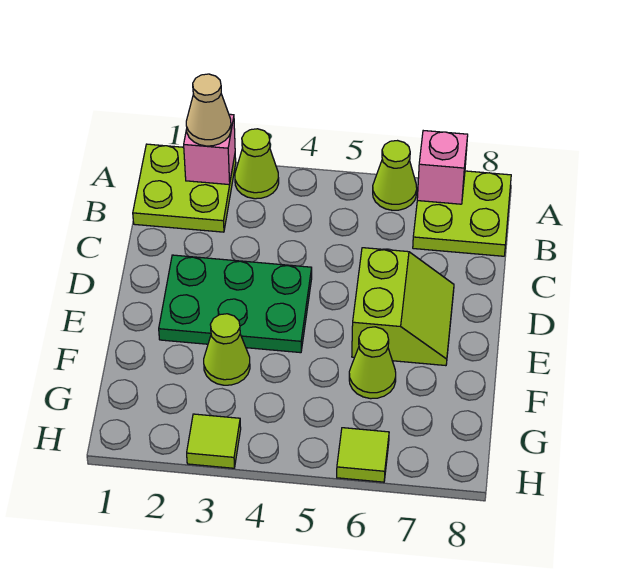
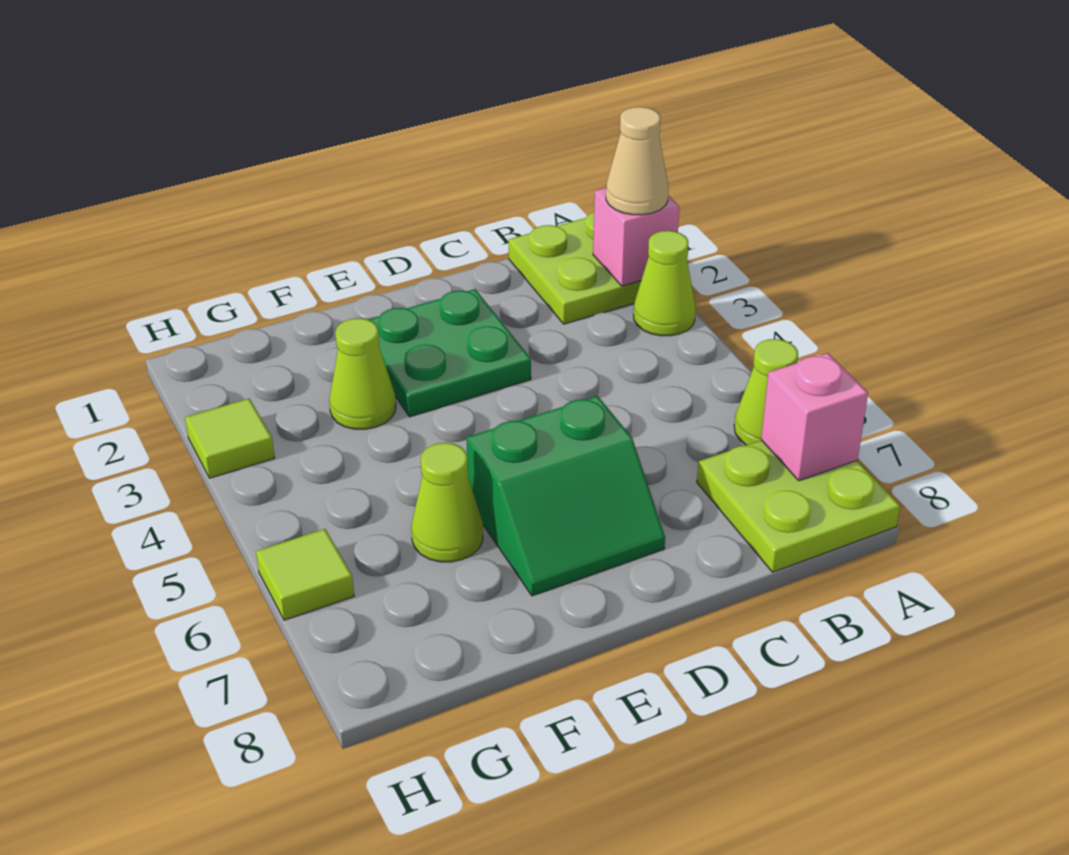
green plate D2:E4 level 1 -> green plate D2:E3 level 1
lime slope D6:E7 level 1 top 6 -> green slope D6:E7 level 1 top 6

